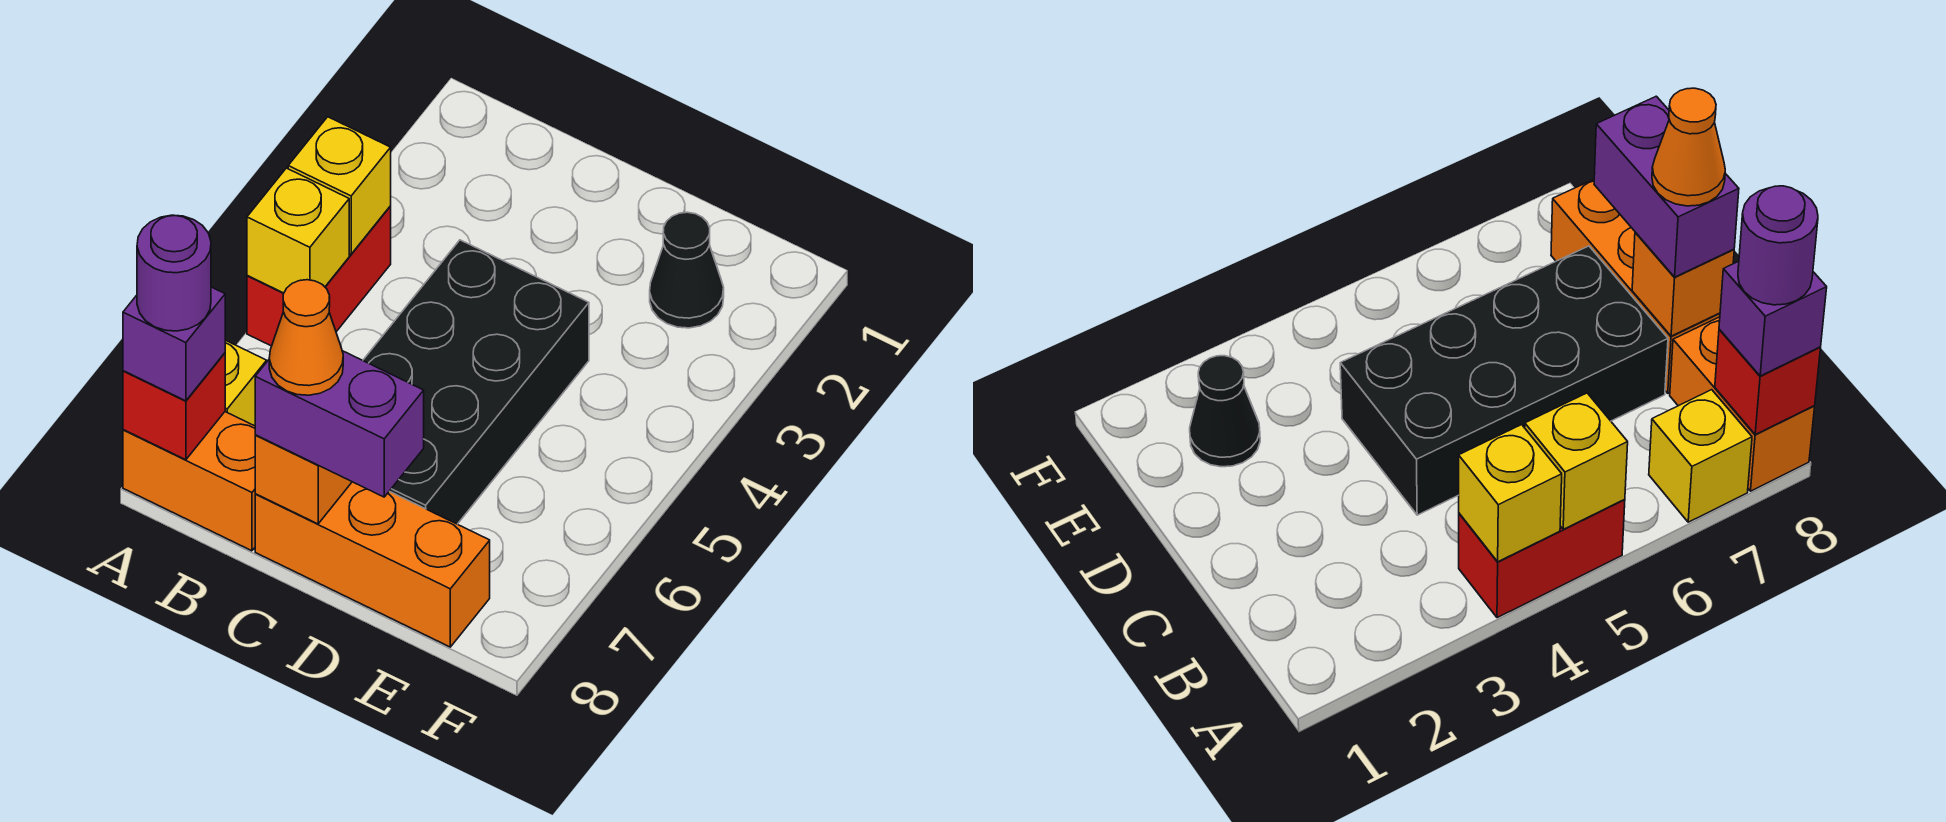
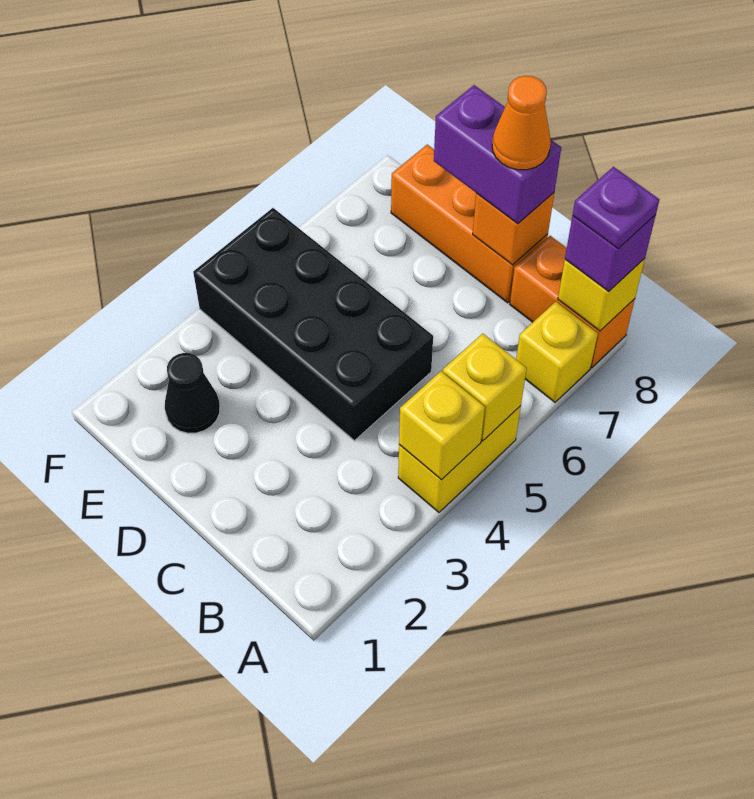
red brick A4:A5 level 1 -> yellow brick A4:A5 level 1
red brick A8 level 2 -> yellow brick A8 level 2
purple round brick A8 level 4 -> purple plate A8 level 4
black brick C4:D7 level 1 -> black brick C4:F5 level 1

